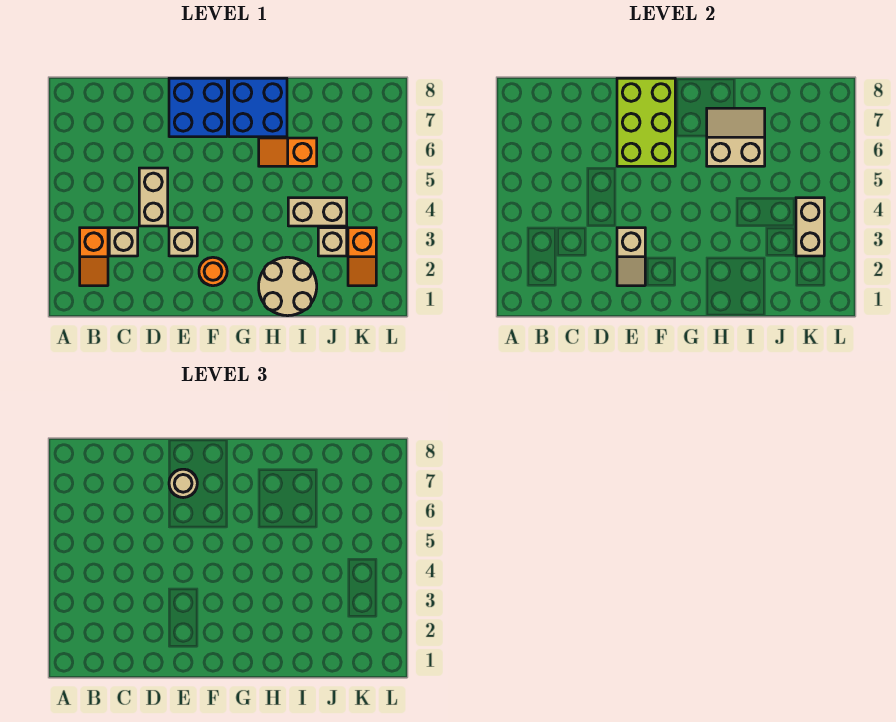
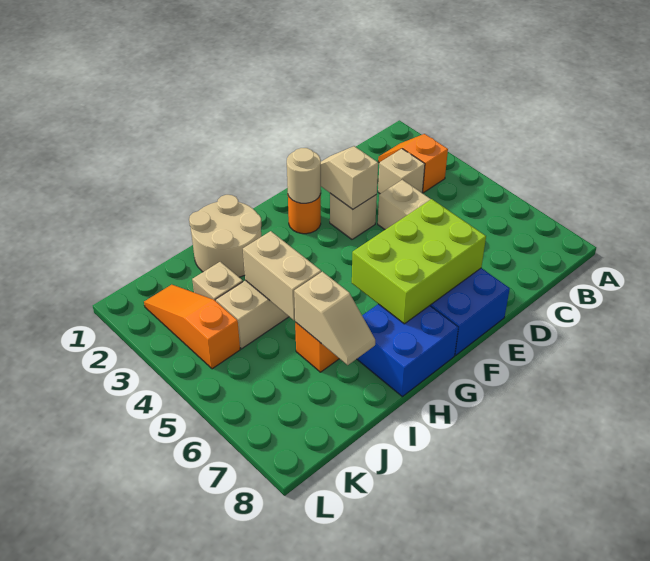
lime brick E6:F8 level 2 -> lime brick E6:G7 level 2
tan round brick E7 level 3 -> tan round brick F2 level 2
tan slope H6:I7 level 2 top 6 -> tan slope I6:I7 level 2 top 6
orange slope K2:K3 level 1 top 3 -> orange slope K2:K4 level 1 top 4
tan brick K3:K4 level 2 -> tan brick I4:I5 level 2

